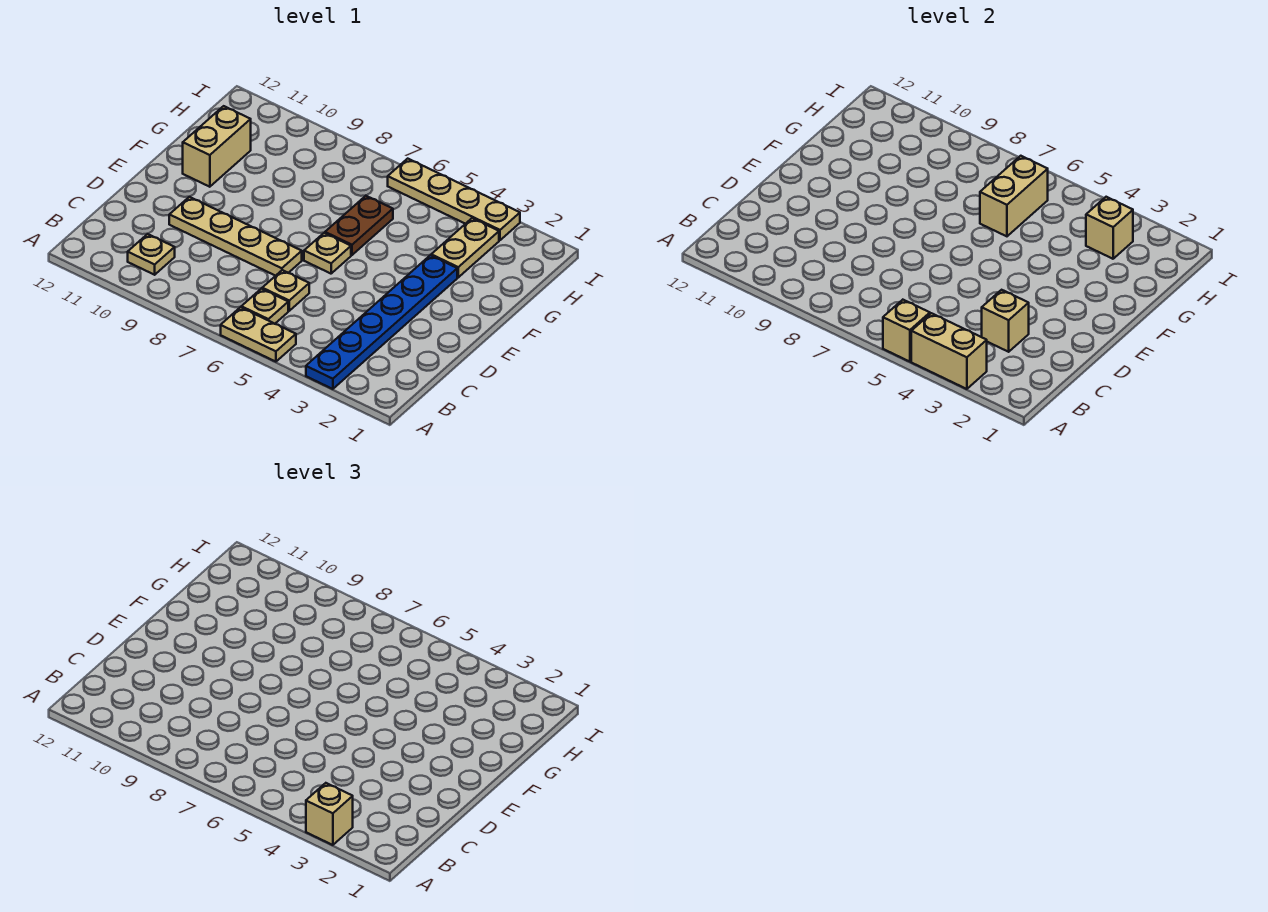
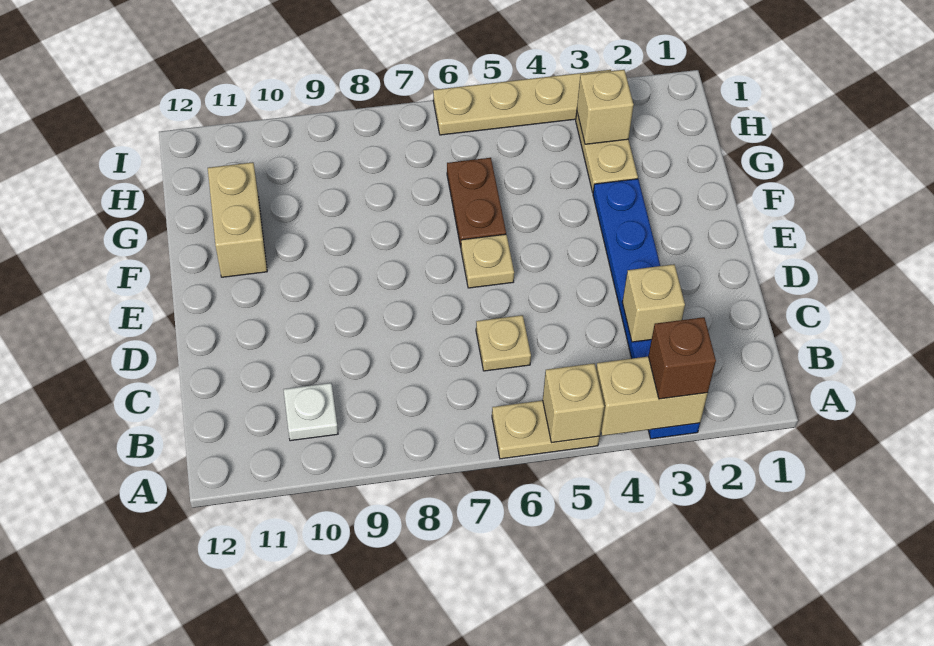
tan brick A3 level 3 -> brown brick A3 level 3
tan plate B6 level 1 -> none
tan plate B10 level 1 -> white plate B10 level 1
tan plate D7:D10 level 1 -> none
tan brick G6:H6 level 2 -> none

